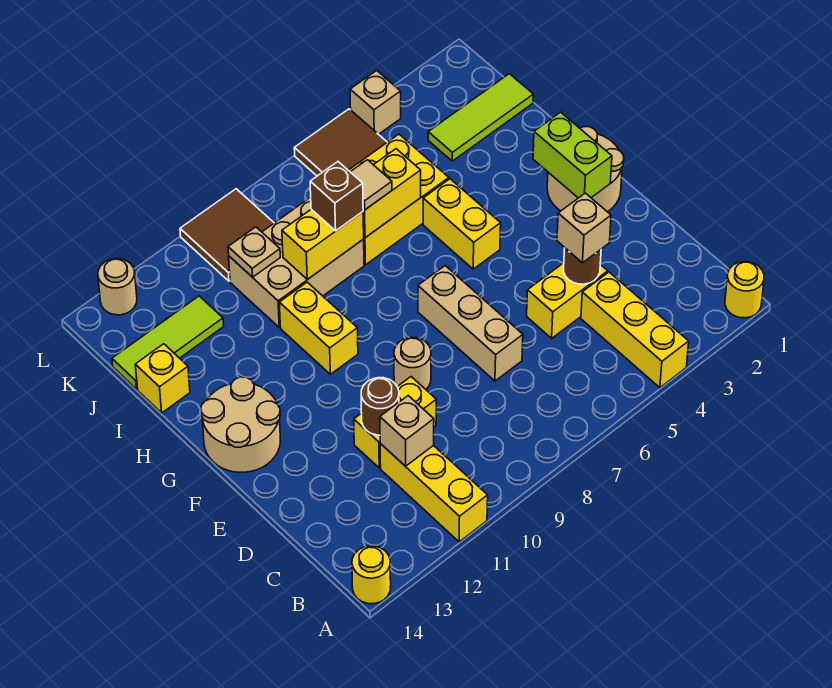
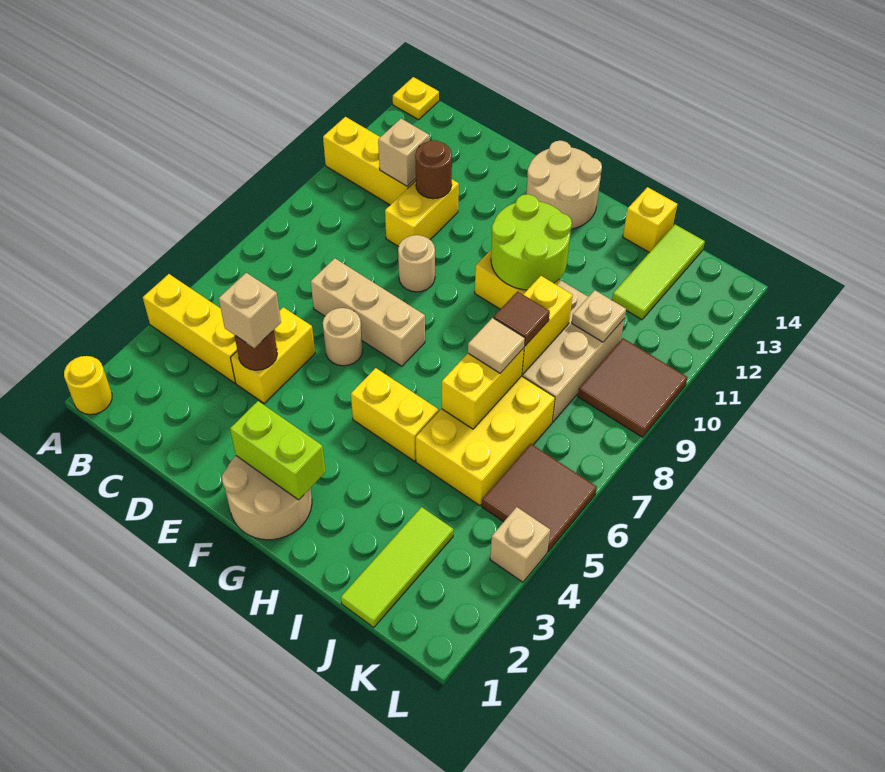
yellow round brick A14 level 1 -> yellow plate A14 level 1
none -> lime round brick G10:H11 level 2
brown brick I8 level 3 -> brown tile I8 level 3
tan round brick L13 level 1 -> tan round brick E6 level 1

